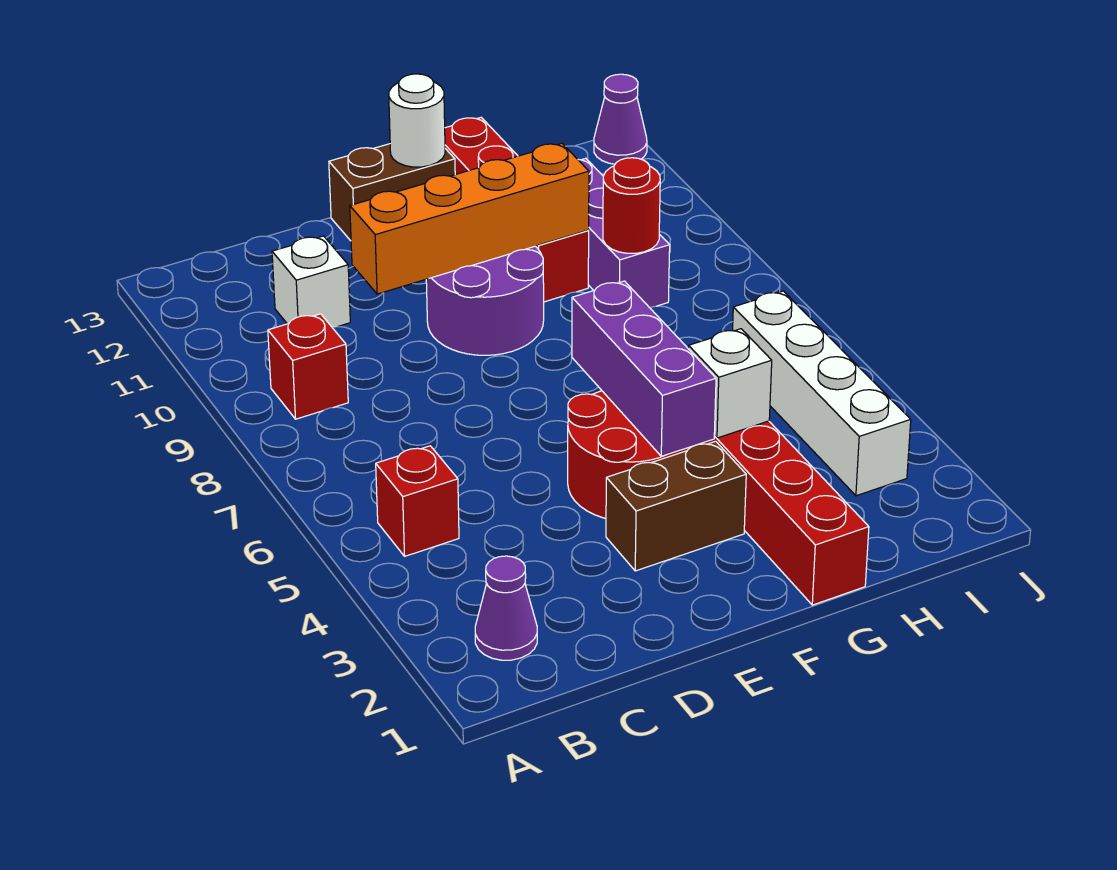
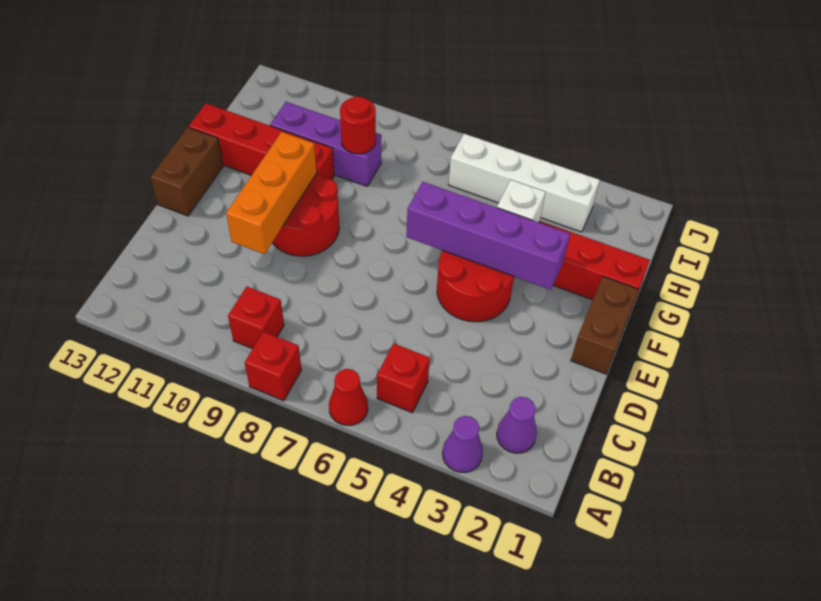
none -> red cone A6 level 1
none -> red brick A8 level 1
white brick C11 level 1 -> none
orange brick D10:G10 level 2 -> orange brick D10:F10 level 2
brown brick E3:F3 level 1 -> brown brick E1:F1 level 1
purple round brick E9:F10 level 1 -> red round brick E9:F10 level 1
purple brick F4:F6 level 2 -> purple brick F3:F6 level 2
white round brick F13 level 2 -> none
purple cone J13 level 1 -> purple cone A3 level 1

